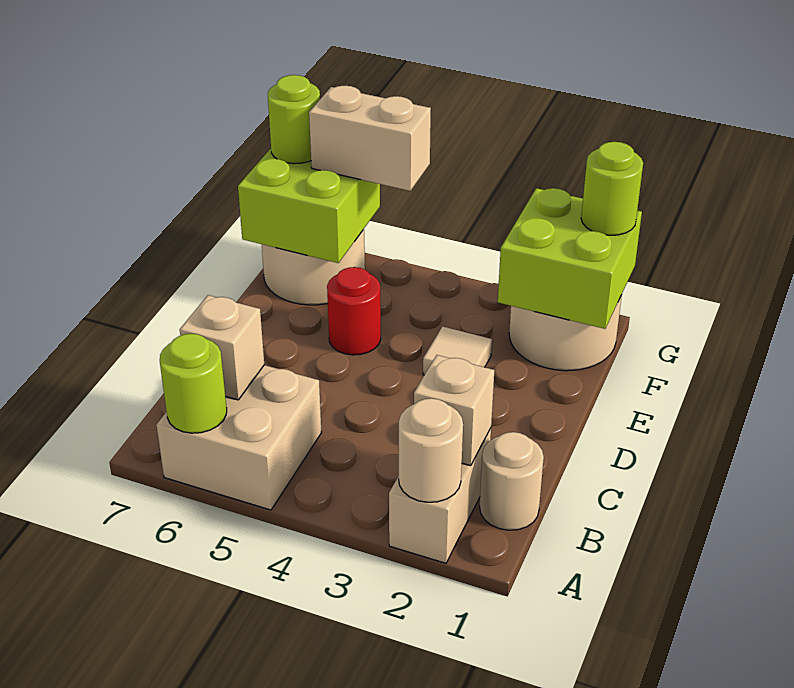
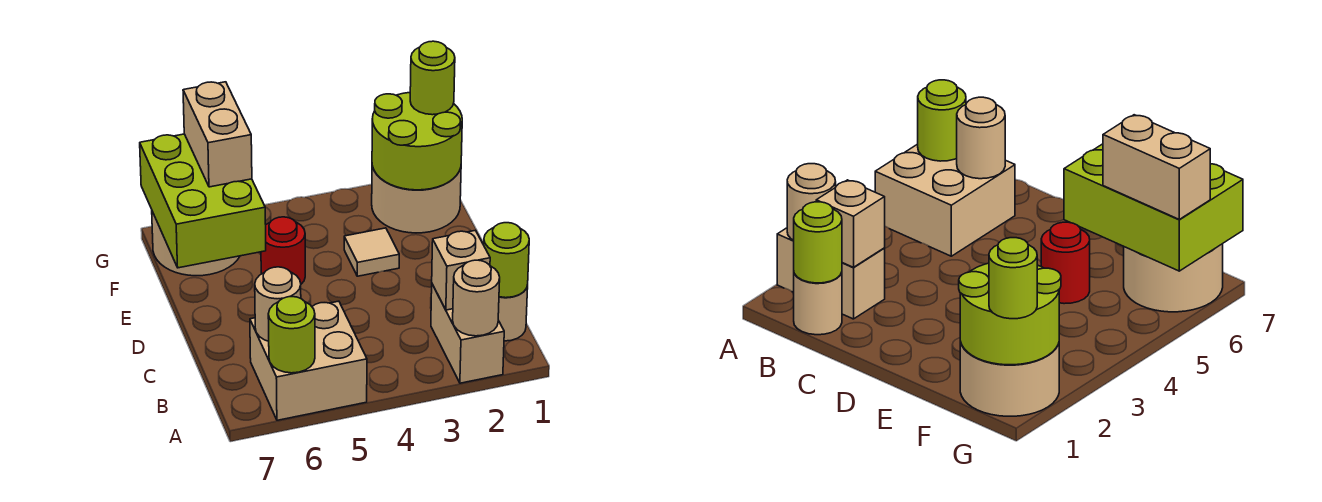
tan brick B6 level 2 -> tan round brick B6 level 2
lime brick F1:G2 level 2 -> lime round brick F1:G2 level 2
lime brick F6:G7 level 2 -> lime brick E6:G7 level 2
tan brick G5:G6 level 3 -> tan brick F6:G6 level 3
lime round brick G7 level 3 -> lime round brick B1 level 2

